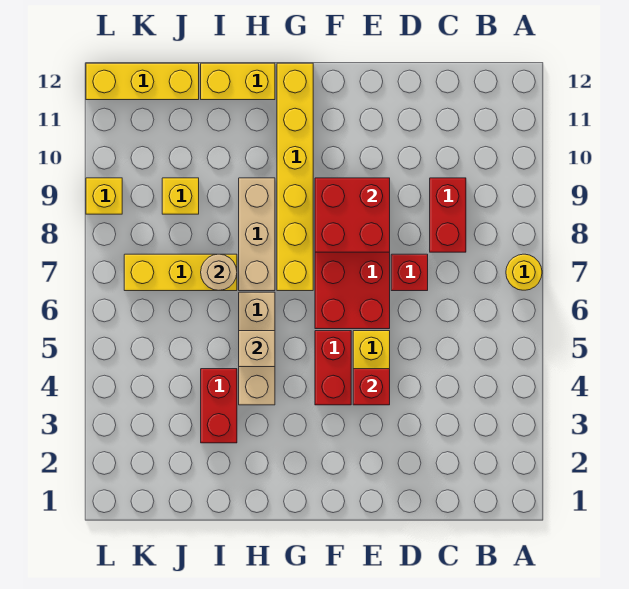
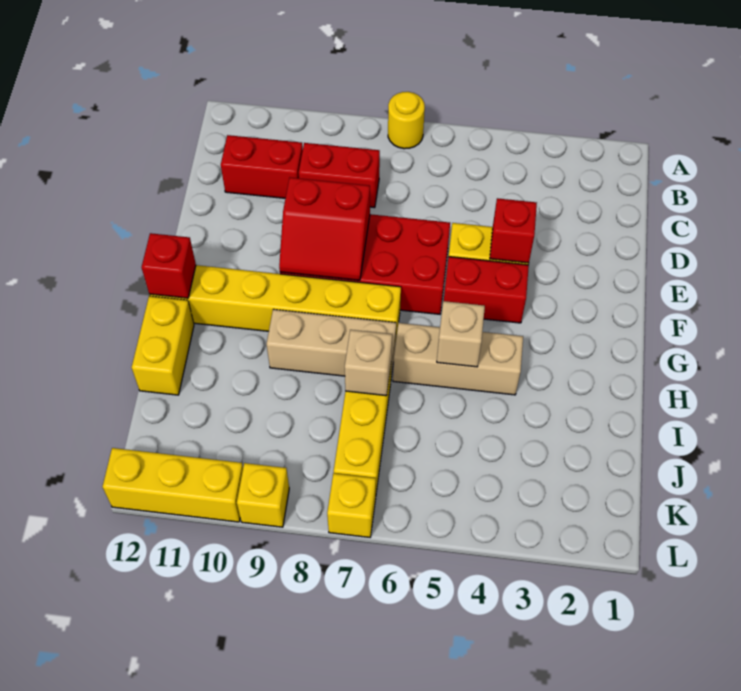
red brick D7 level 1 -> red brick G12 level 2
red brick E8:F9 level 2 -> red slope E8:F9 level 2 top E
red brick I3:I4 level 1 -> red brick C10:C11 level 1
tan round brick I7 level 2 -> tan brick I7 level 2
yellow brick J9 level 1 -> yellow brick L7 level 1
yellow brick J12:L12 level 1 -> yellow brick L10:L12 level 1

